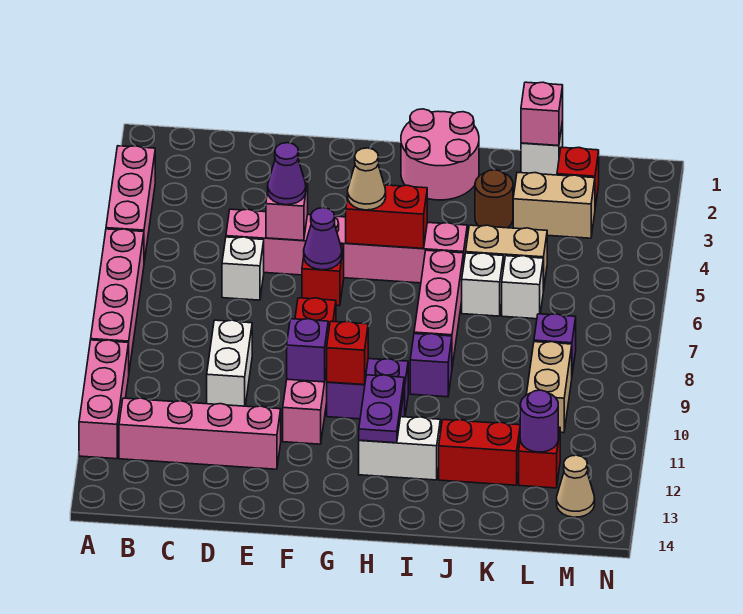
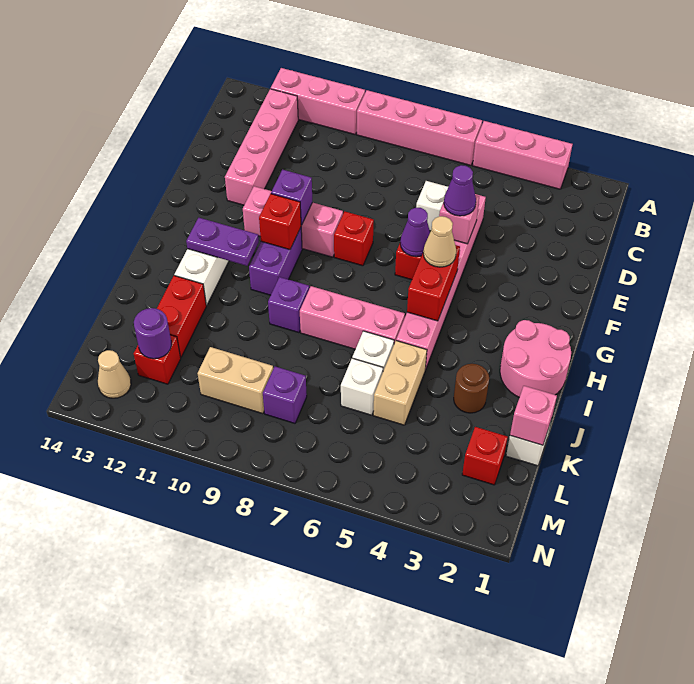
white brick D9:D10 level 1 -> none
tan brick K3:L3 level 1 -> none

